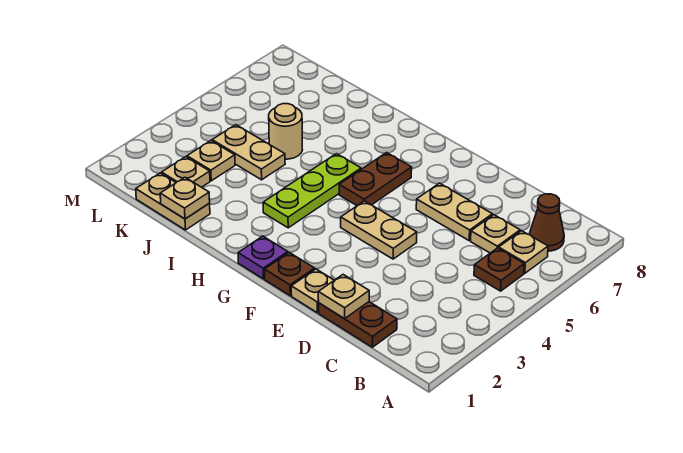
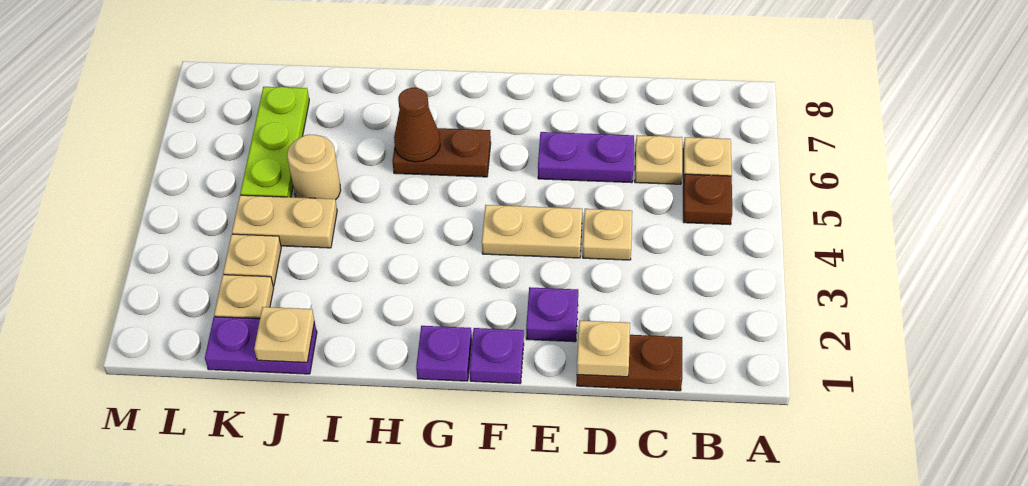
brown cone B7 level 1 -> brown cone H6 level 2
tan plate D6:E6 level 1 -> purple plate D6:E6 level 1
tan plate E1 level 1 -> tan plate D4 level 1
none -> purple plate E2 level 1
brown plate F1 level 1 -> purple plate F1 level 1
brown plate G5:G6 level 1 -> brown plate G6:H6 level 1
lime plate H3:H5 level 1 -> lime plate K5:K7 level 1
tan plate J1:K1 level 1 -> purple plate J1:K1 level 1

